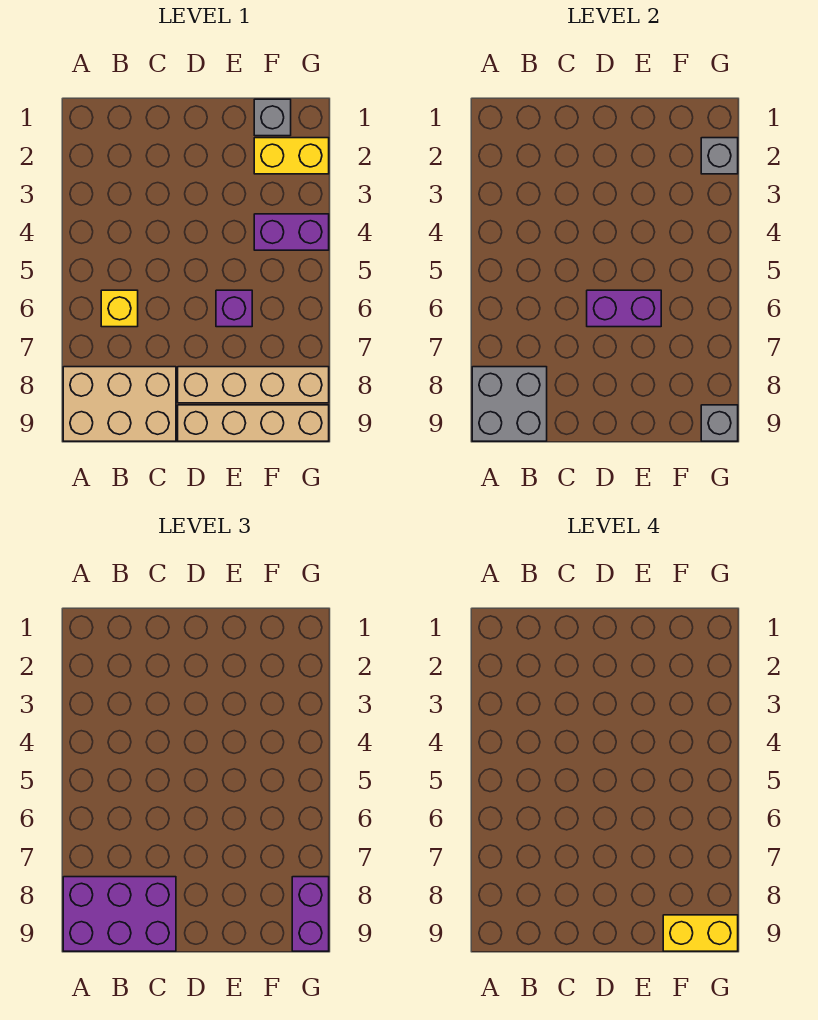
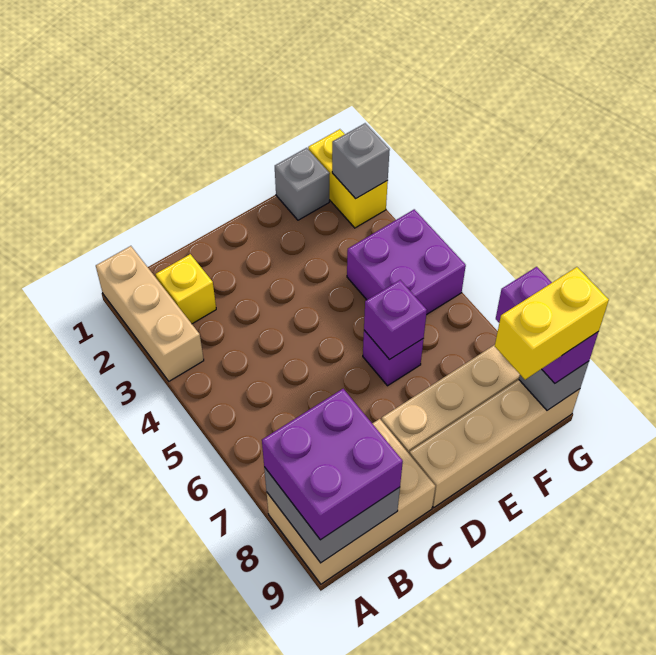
none -> tan brick A1:A3 level 1
purple brick A8:C9 level 3 -> purple brick A8:B9 level 3
yellow brick B6 level 1 -> yellow brick B2 level 1
purple brick D6:E6 level 2 -> purple brick E6 level 2
yellow brick F2:G2 level 1 -> yellow brick G1:G2 level 1
purple brick F4:G4 level 1 -> purple brick F4:G5 level 1

